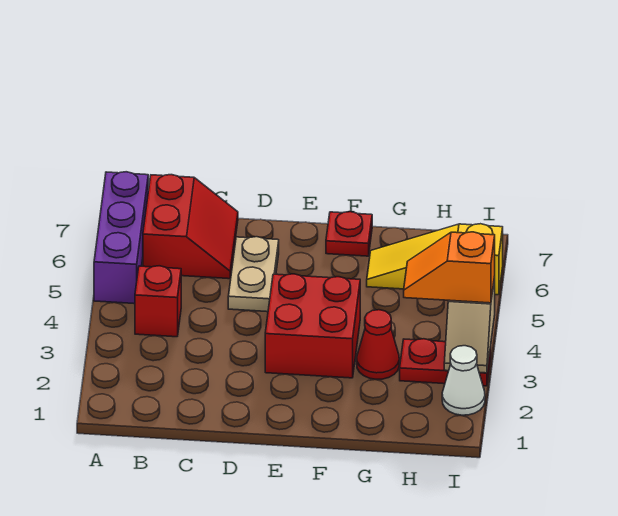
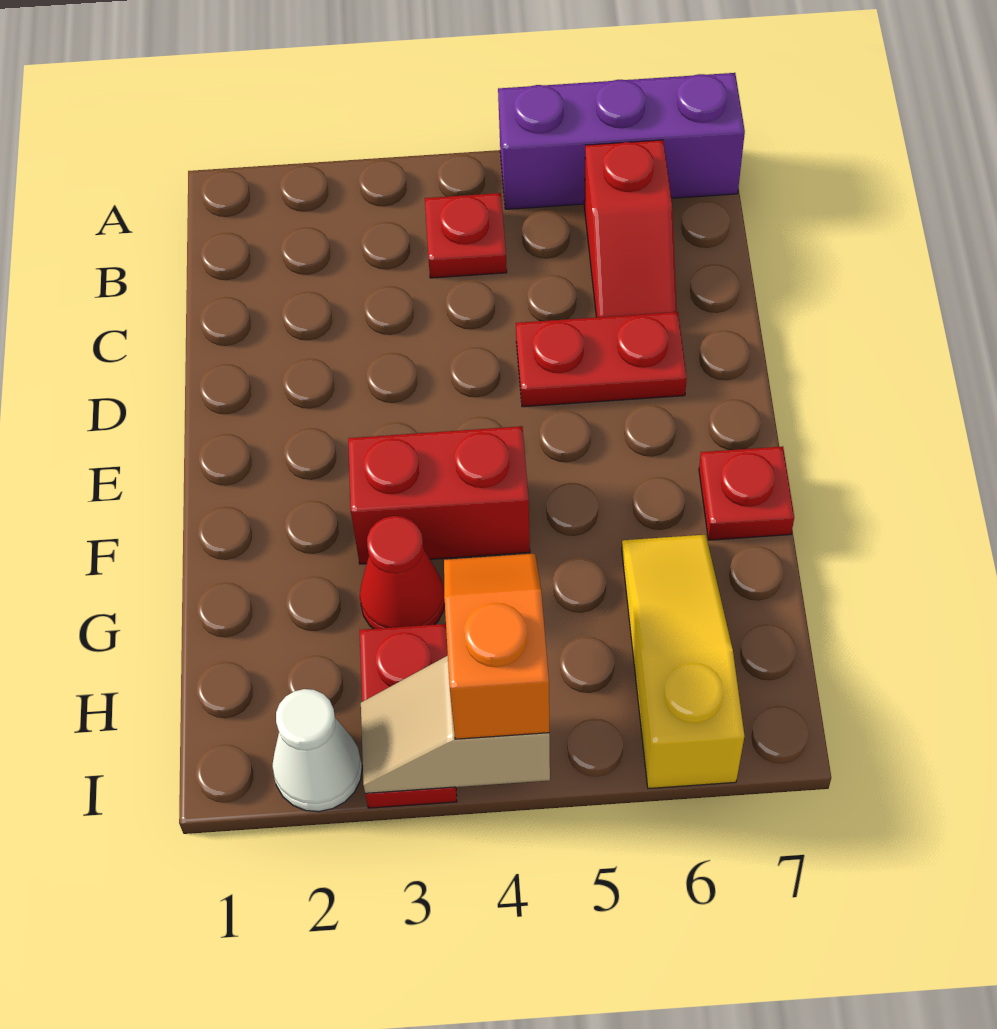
red brick B4 level 1 -> red plate B4 level 1
red slope B6:C7 level 1 top B -> red slope B6:C6 level 1 top B
tan plate D5:D6 level 1 -> red plate D5:D6 level 1
red brick E3:F4 level 1 -> red brick F3:F4 level 1

